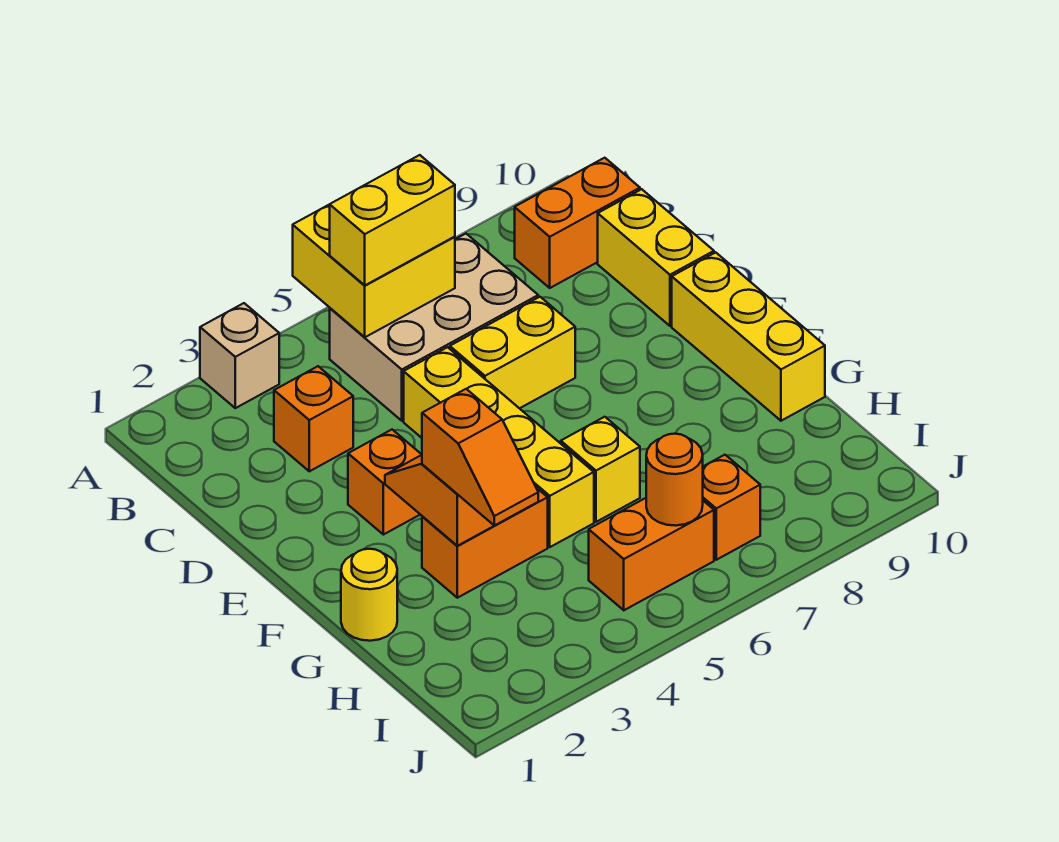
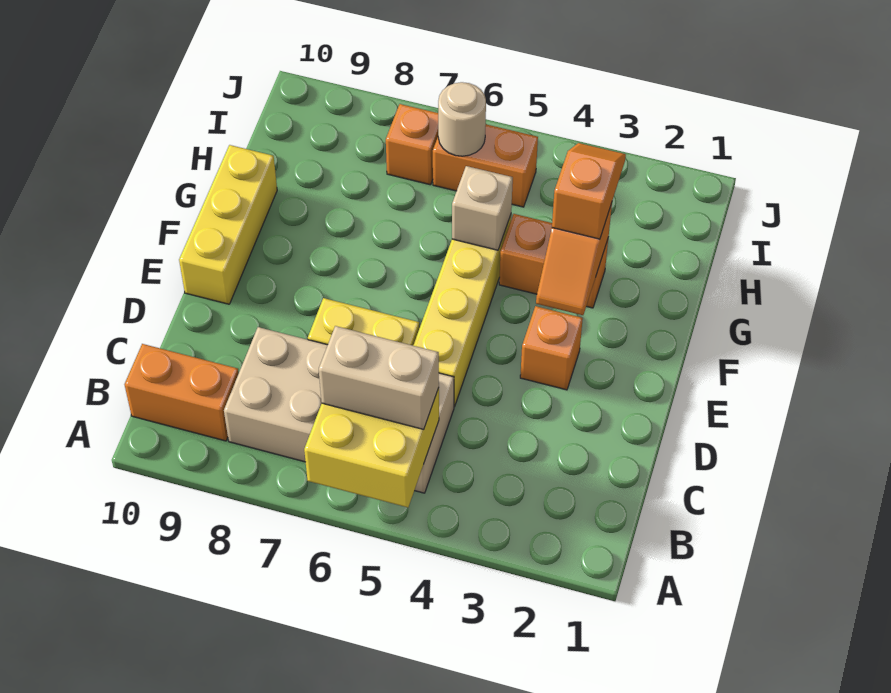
tan brick A3 level 1 -> tan brick G5 level 2
tan brick B5:C7 level 1 -> tan brick B5:C8 level 1
yellow brick B5:B6 level 3 -> tan brick B5:B6 level 3
orange brick C3 level 1 -> none
yellow brick C10:D10 level 1 -> none
yellow round brick G1 level 1 -> none
yellow brick G6 level 1 -> none
orange round brick I6 level 2 -> tan round brick I6 level 2

